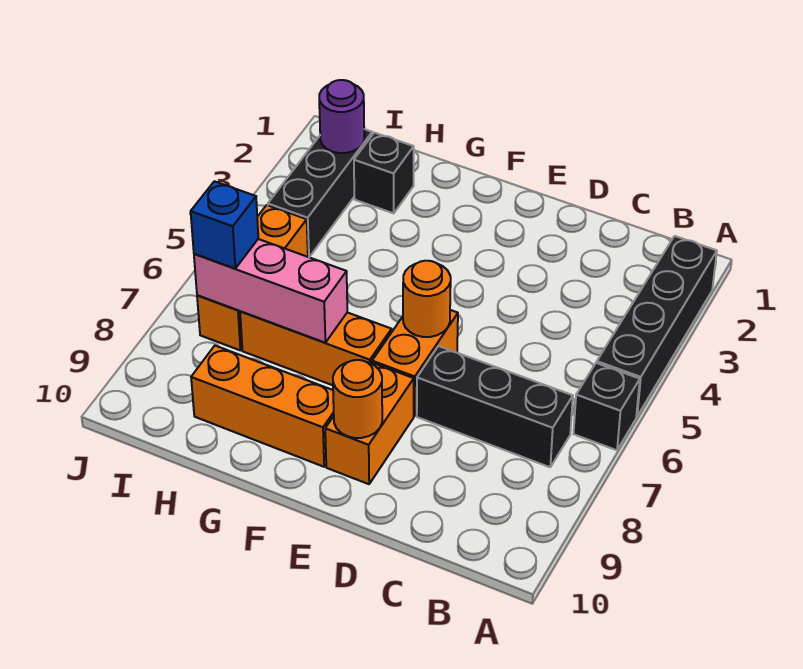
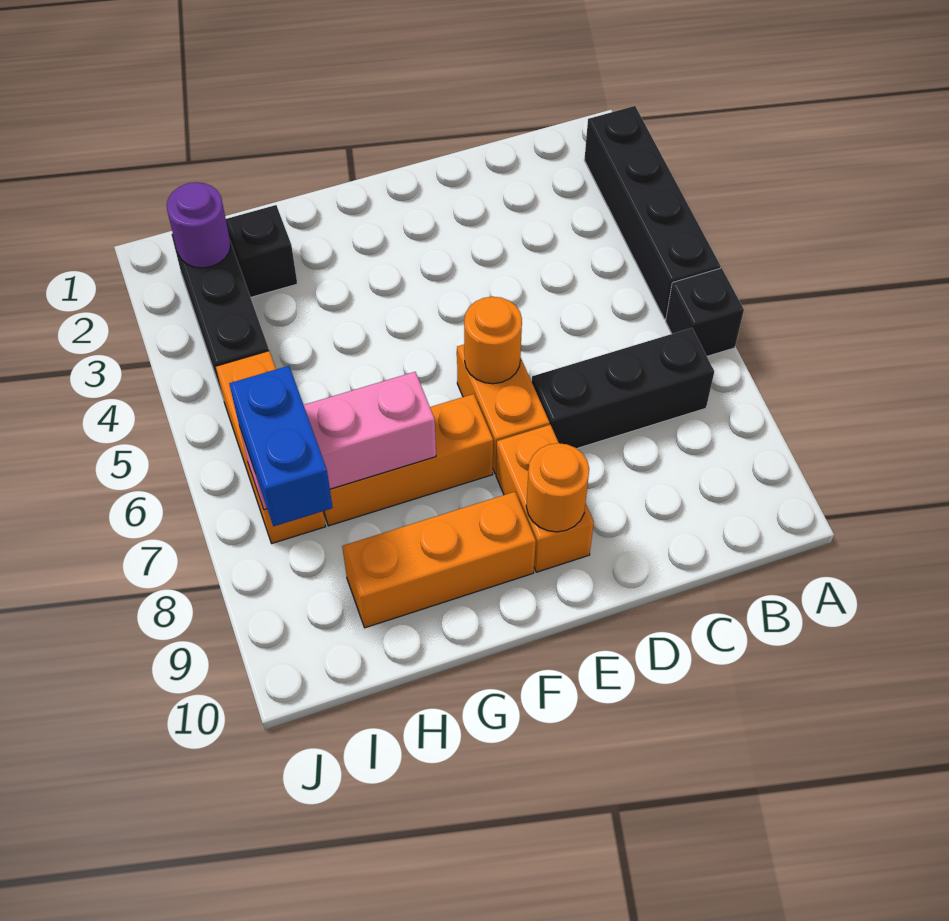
blue brick I7 level 3 -> blue brick I7:I8 level 3

